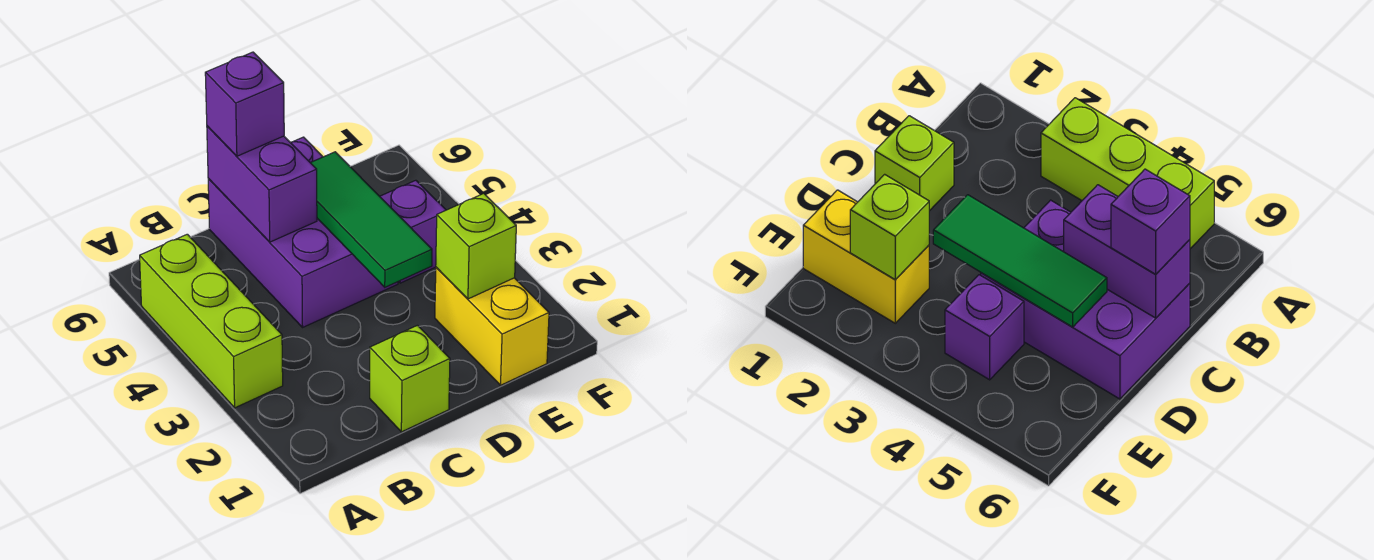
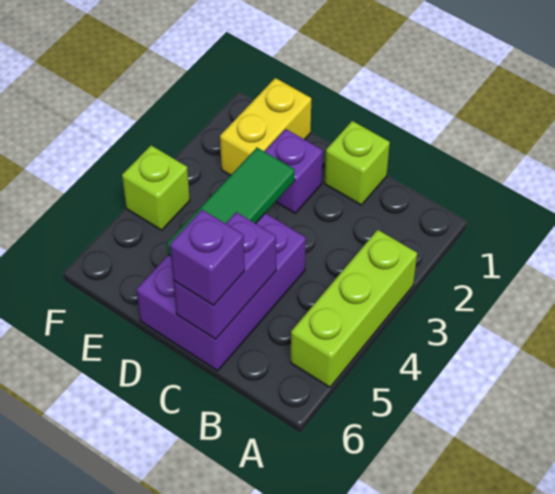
lime brick E2 level 2 -> lime brick F4 level 1
purple brick E4 level 1 -> purple brick D2 level 1

